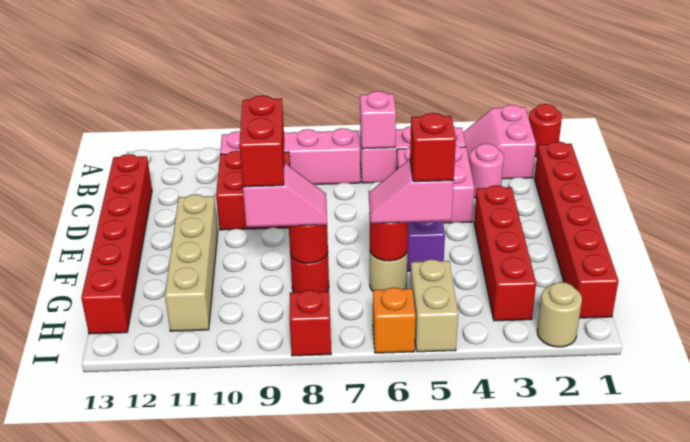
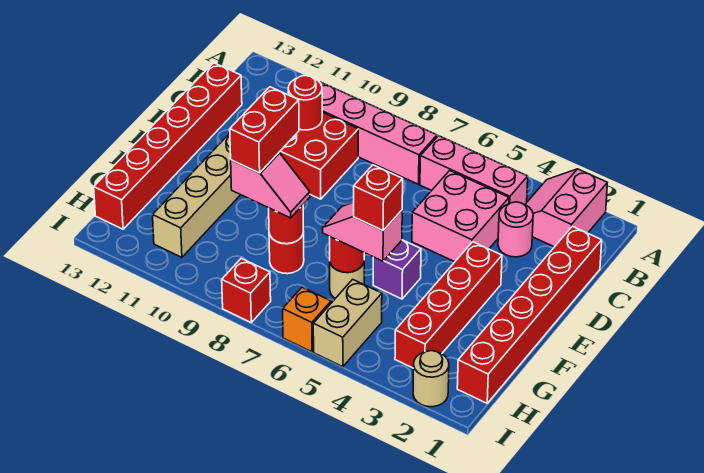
red round brick A1 level 1 -> red round brick C10 level 2
pink brick B6 level 2 -> none

